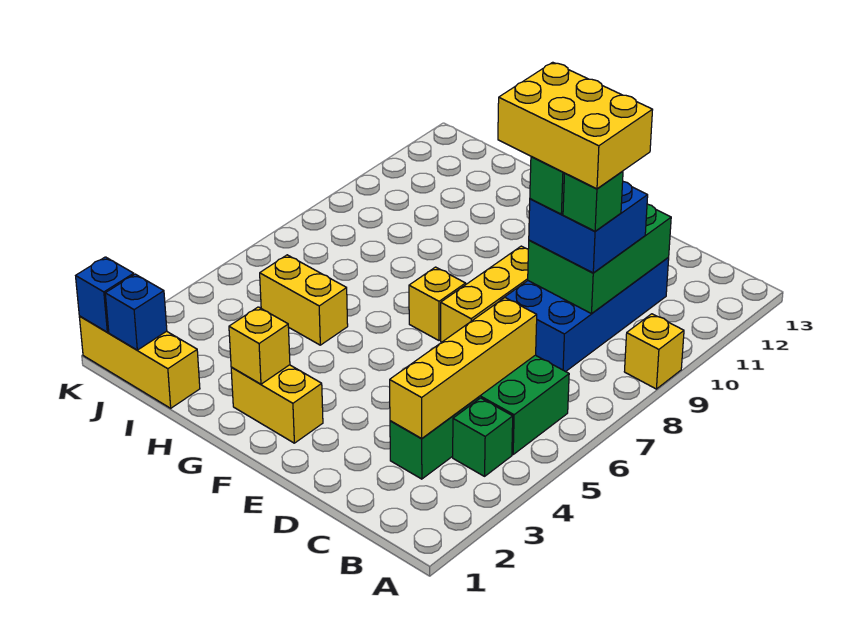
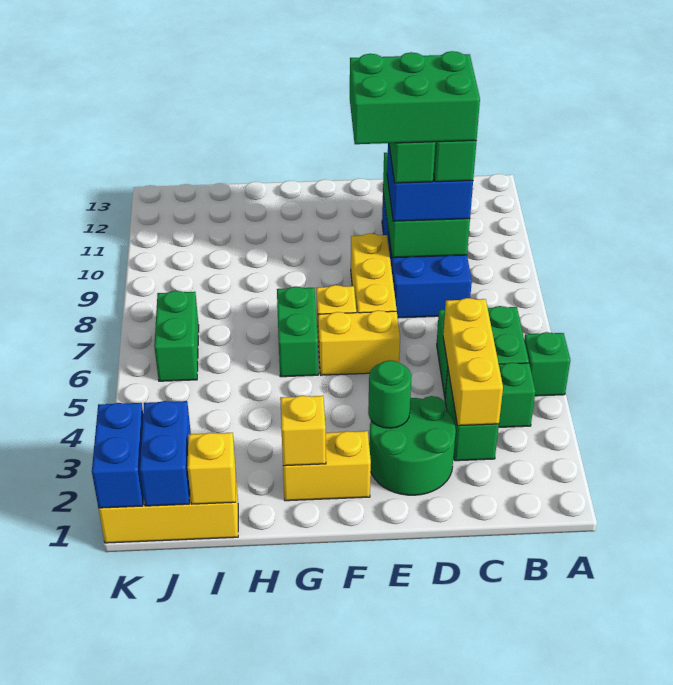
none -> green brick A5 level 1
yellow brick A9 level 1 -> yellow brick I1 level 2
yellow brick C3:C6 level 2 -> yellow brick C3:C5 level 2
yellow brick C9:E10 level 5 -> green brick C9:E10 level 5
none -> green round brick D2:E3 level 1
none -> green round brick E3 level 2
none -> green brick G6:G7 level 1
yellow brick H5:I5 level 1 -> yellow brick E6:F6 level 1
blue brick J1 level 2 -> blue brick J1:J2 level 2
none -> green brick J6:J7 level 1
blue brick K1 level 2 -> blue brick K1:K2 level 2

